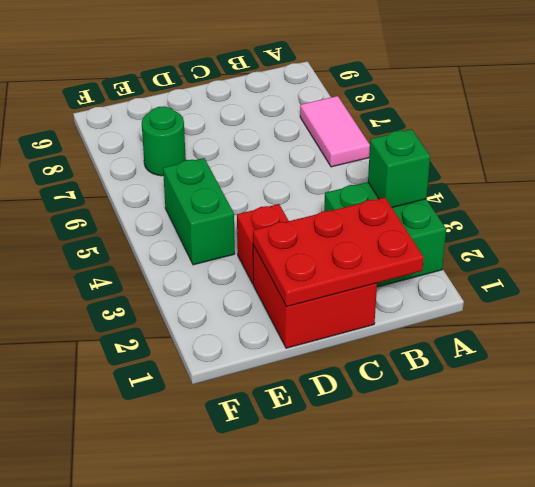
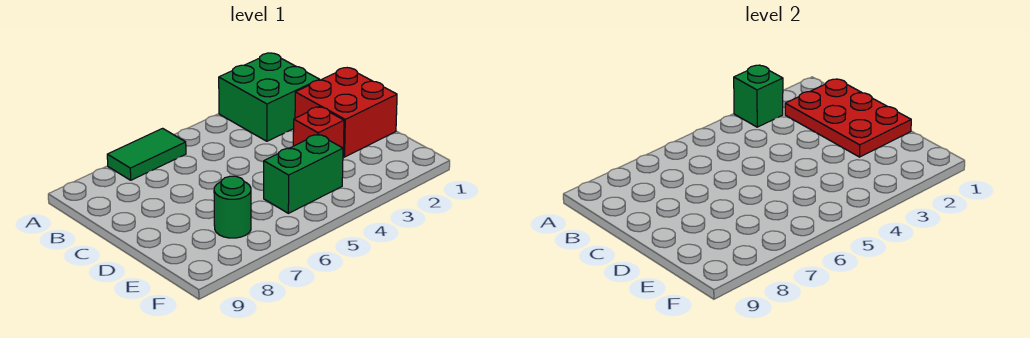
pink tile A6:A7 level 1 -> green tile A6:A7 level 1

